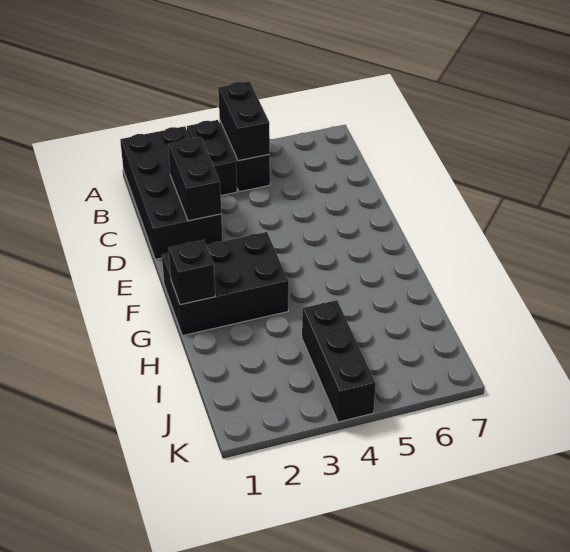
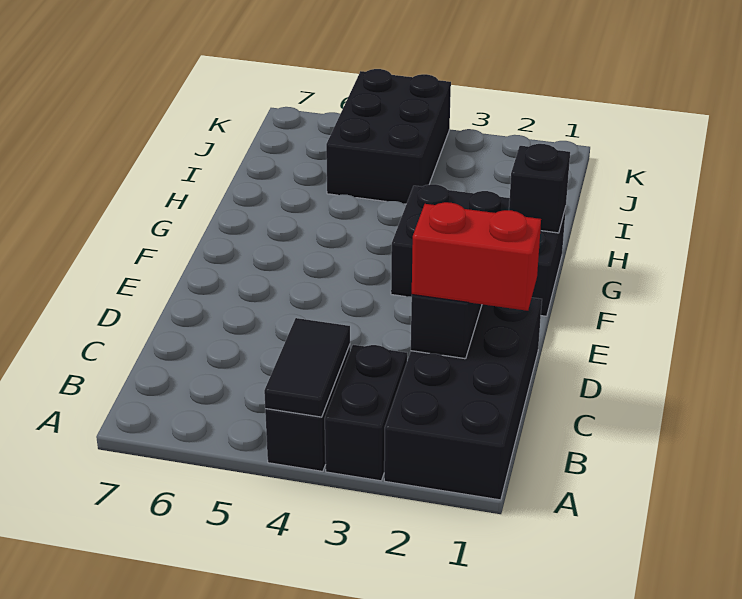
black brick A4:B4 level 2 -> black tile A4:B4 level 2
none -> red brick C1:C2 level 3
black brick I4:K4 level 1 -> black brick I4:K5 level 1

